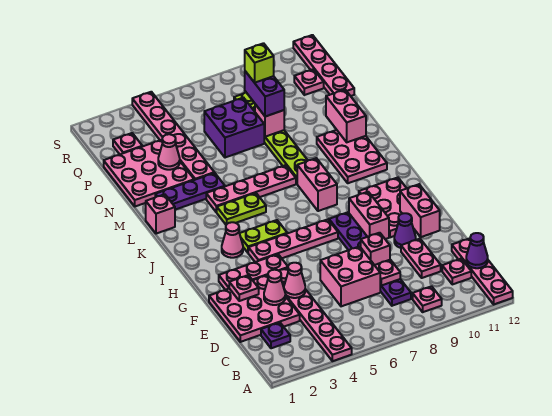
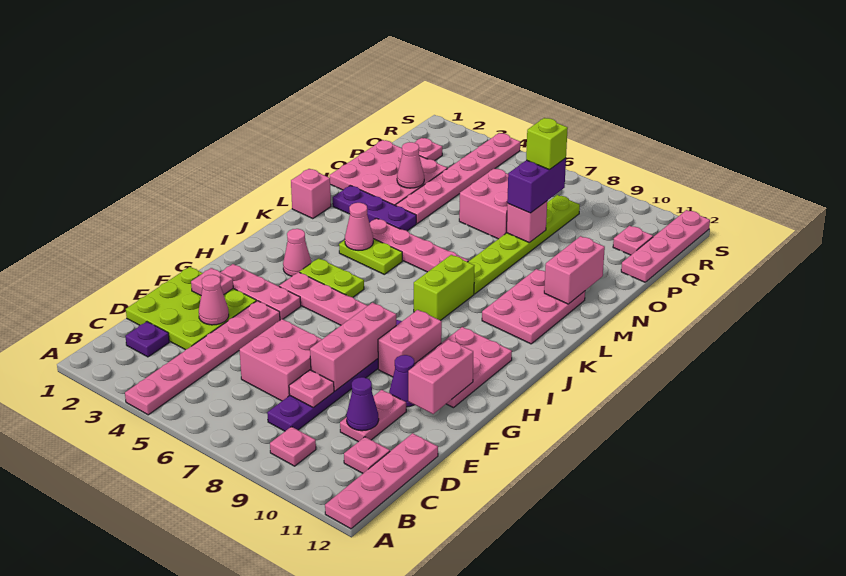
purple cone C12 level 2 -> purple cone D10 level 2
pink plate D1:F3 level 1 -> lime plate D1:F3 level 1
pink cone E4 level 2 -> pink cone K4 level 2
pink brick E8 level 2 -> pink brick E8:G8 level 2
pink brick J8:K8 level 1 -> lime brick J8:K8 level 1
purple brick O6:P7 level 1 -> pink brick O6:P7 level 1

